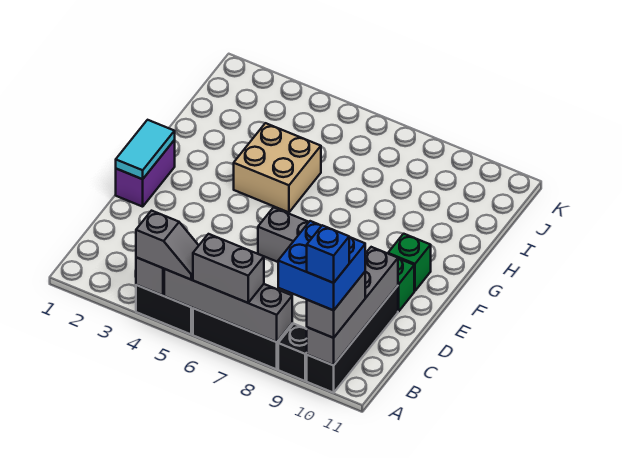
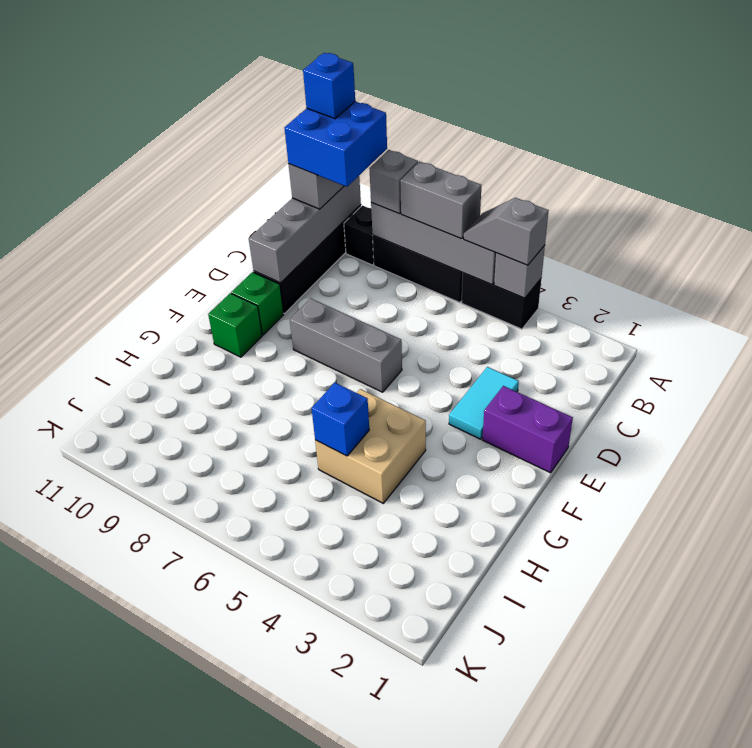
none -> grey brick A8 level 3
purple brick E1:F1 level 1 -> purple brick E1:E2 level 1
cyan tile E1:F1 level 2 -> cyan tile D3:E3 level 1
none -> blue brick H5 level 2

